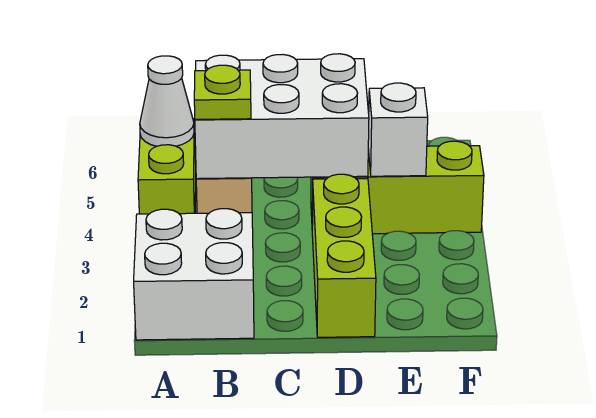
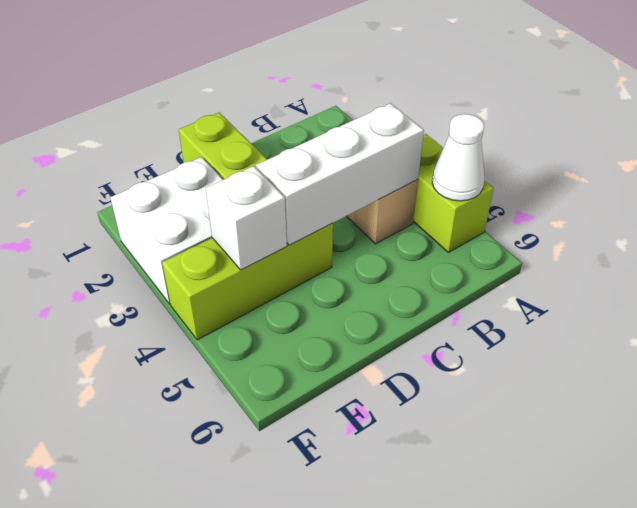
white brick A1:B2 level 1 -> white brick E2:F3 level 1
white brick B4:D5 level 2 -> white brick B4:D4 level 2
lime plate B4 level 3 -> none

